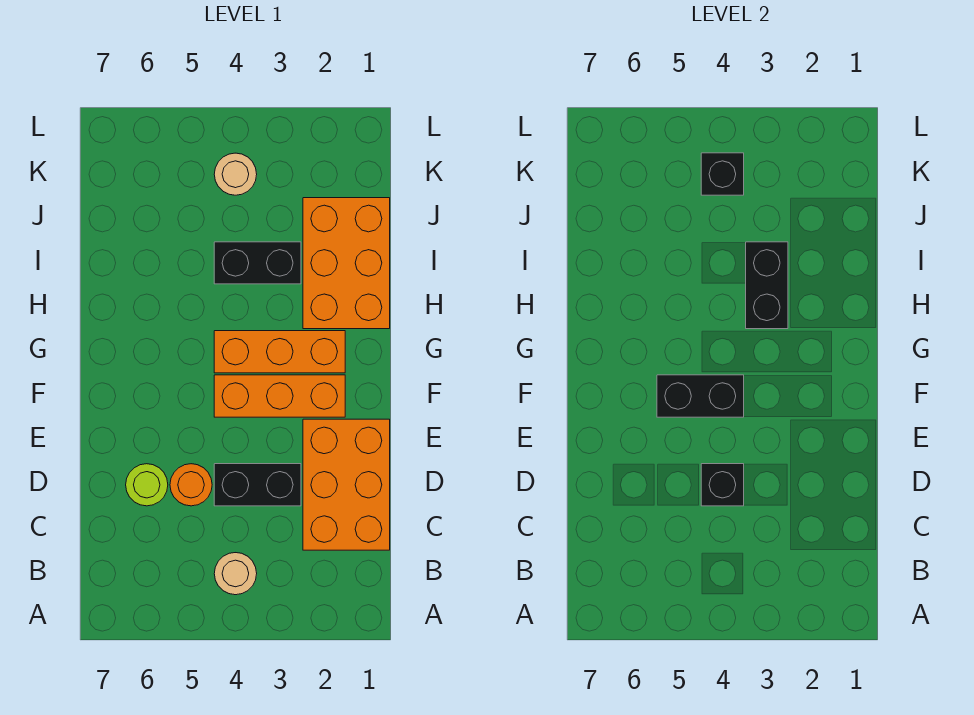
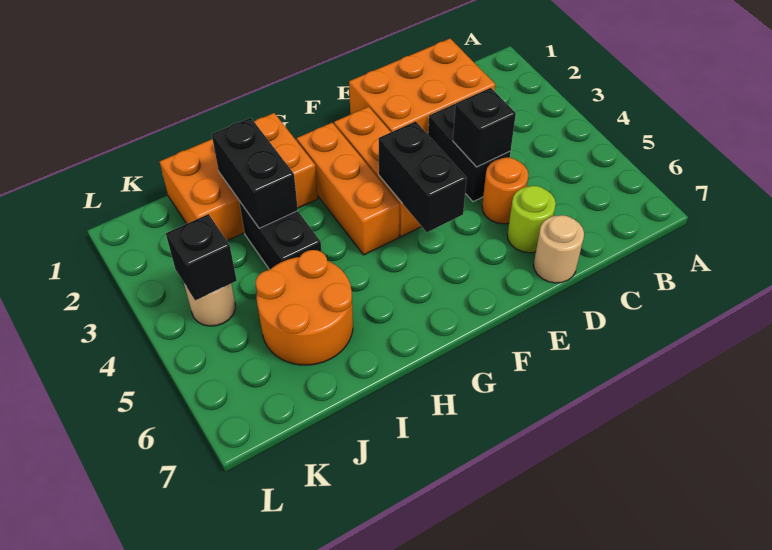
tan round brick B4 level 1 -> tan round brick D7 level 1
black brick H3:I3 level 2 -> black brick I2:I3 level 2
none -> orange round brick I5:J6 level 1

